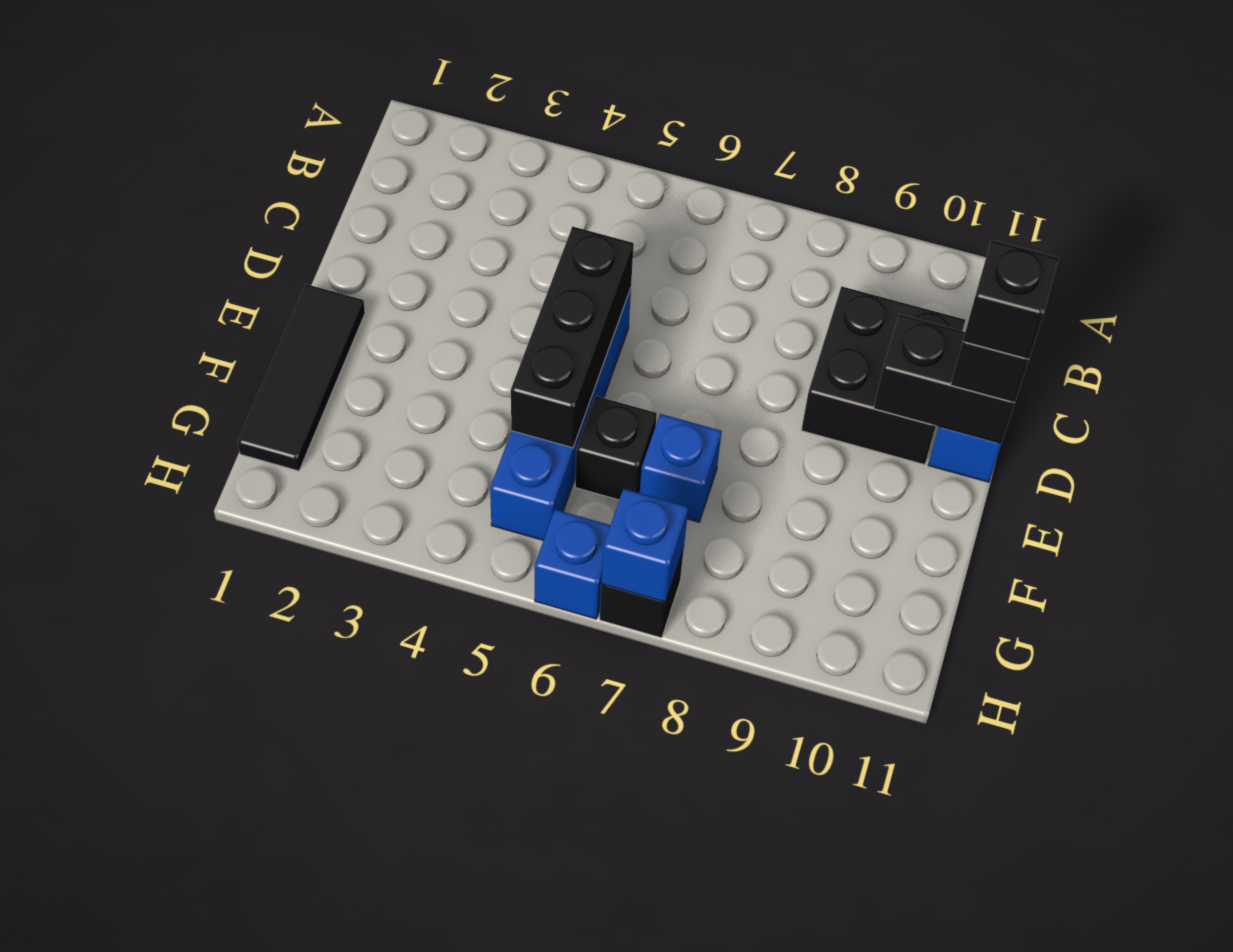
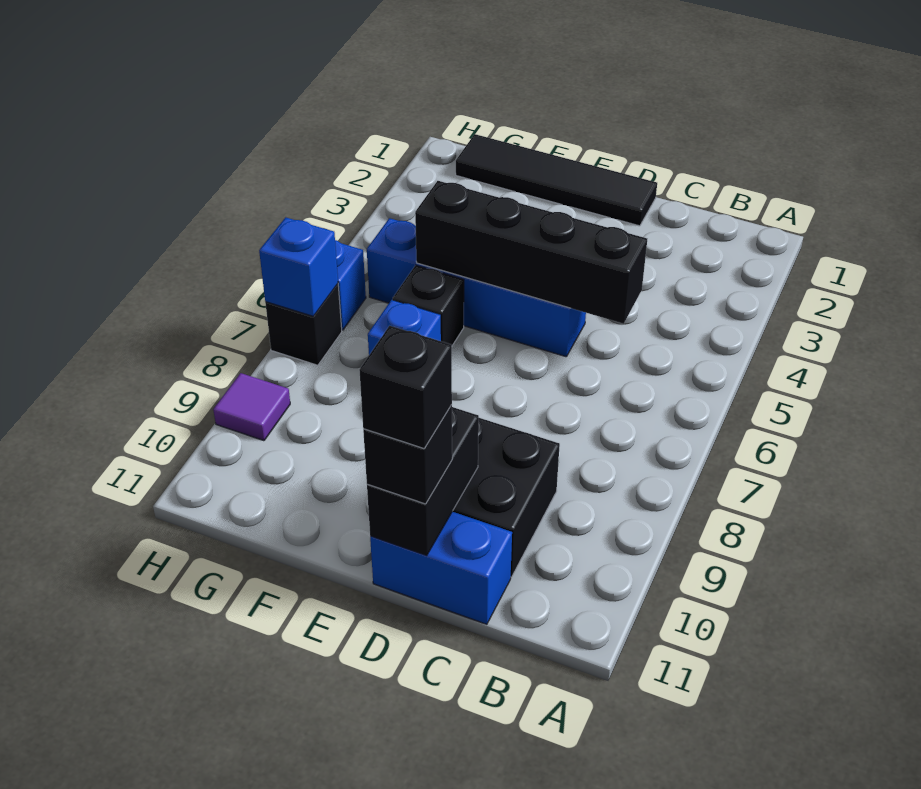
black brick D5:F5 level 2 -> black brick C5:F5 level 2
black tile E1:G1 level 1 -> black tile D1:G1 level 1
none -> purple tile H9 level 1

